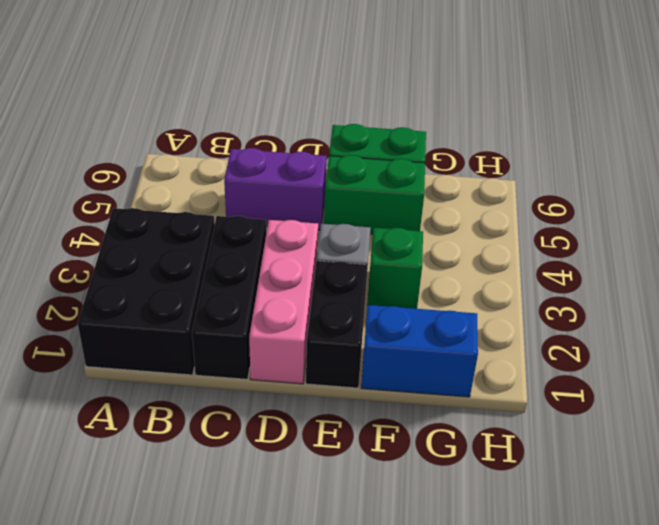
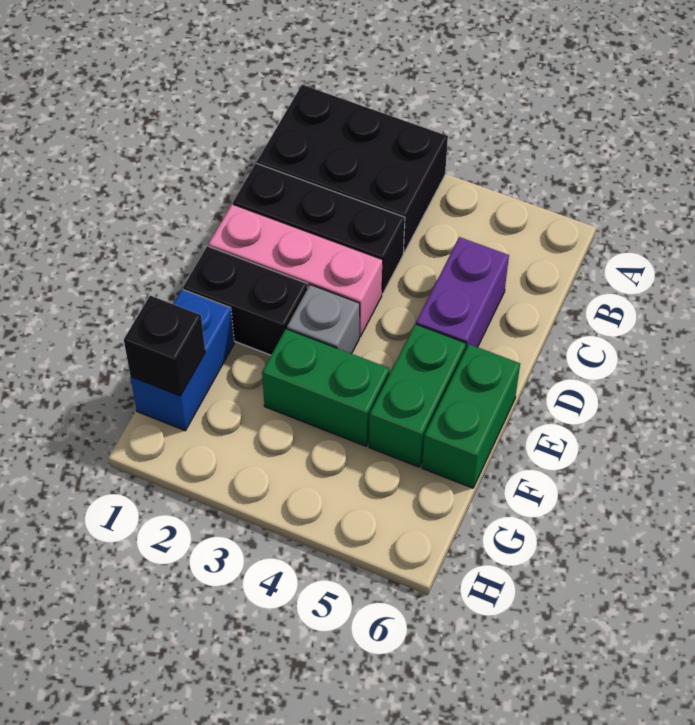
green brick F3 level 1 -> green brick F3:F4 level 1
none -> black brick G1 level 2

